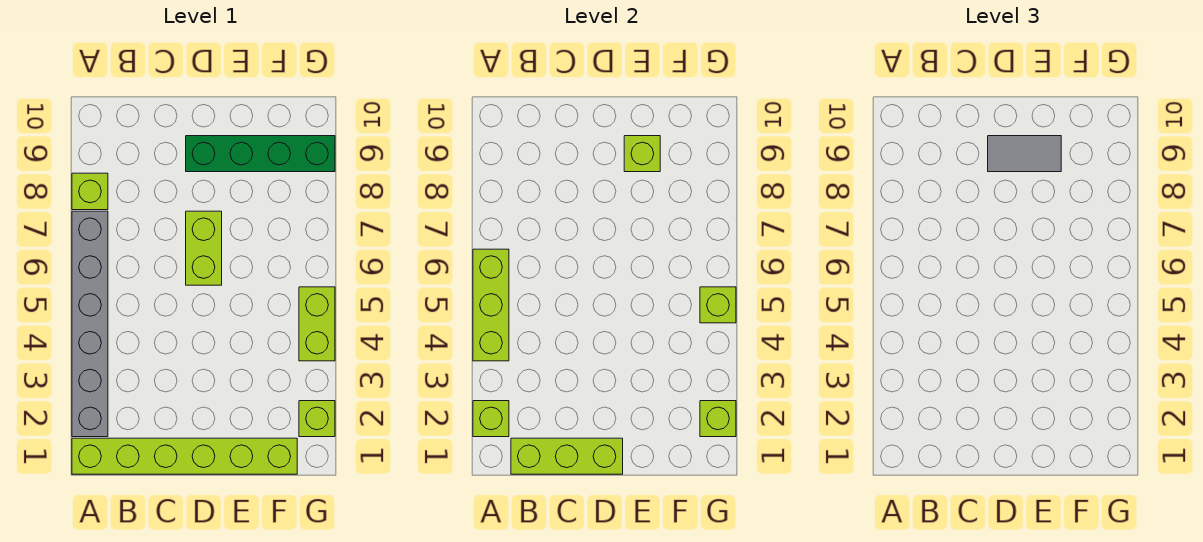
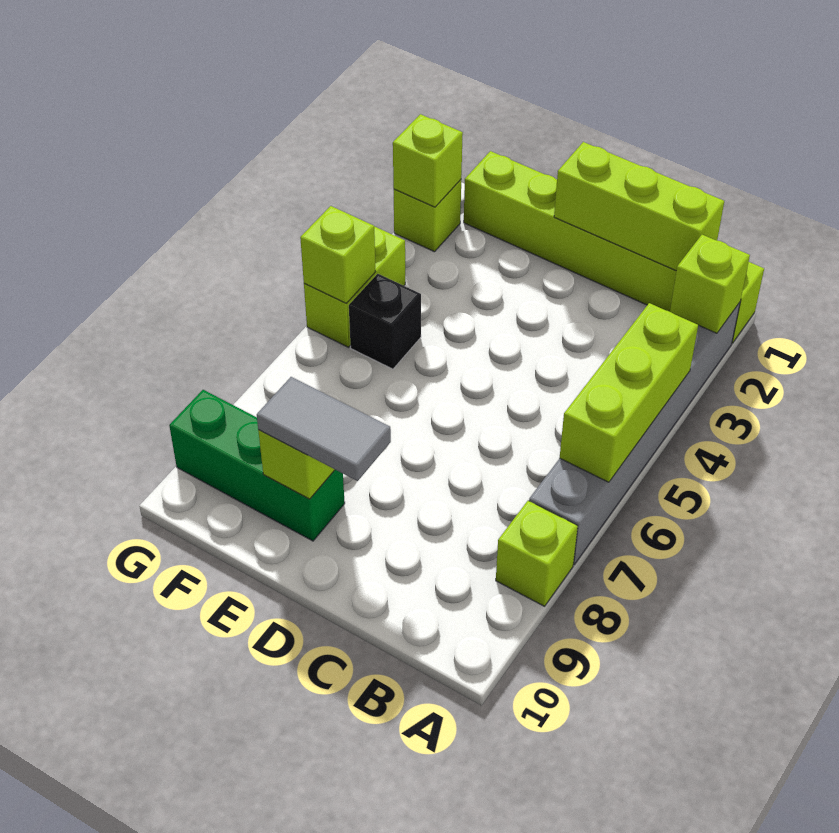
lime brick D6:D7 level 1 -> none
green brick D9:G9 level 1 -> green brick E9:G9 level 1
none -> black brick F5 level 1

